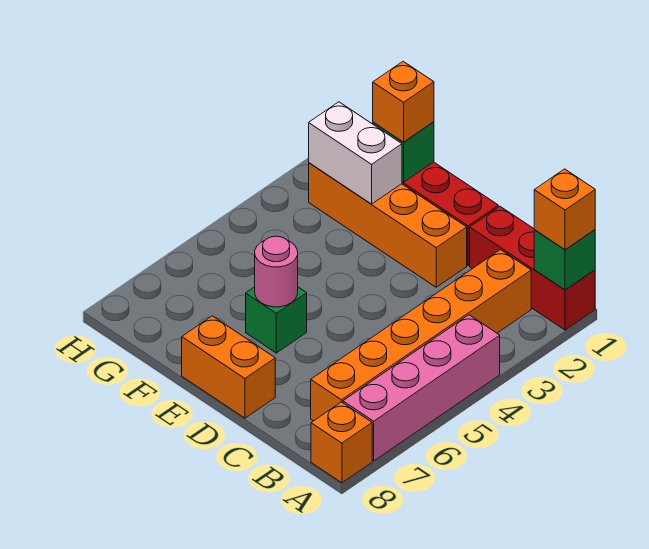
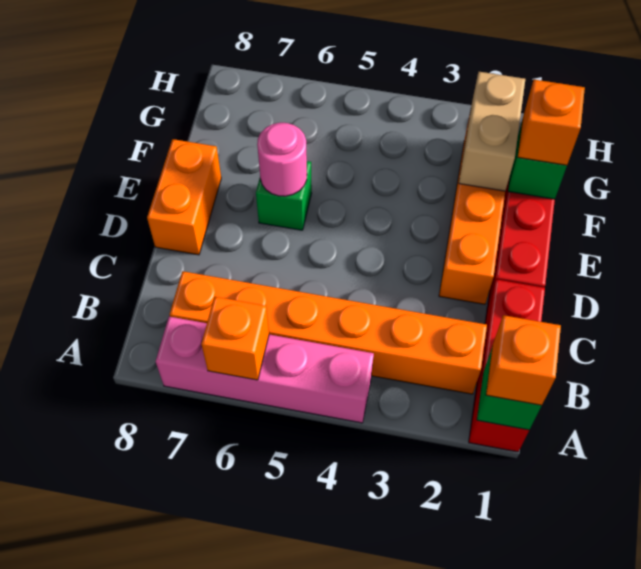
orange brick A8 level 1 -> orange brick A6 level 2
white brick F2:G2 level 2 -> tan brick F2:G2 level 2

